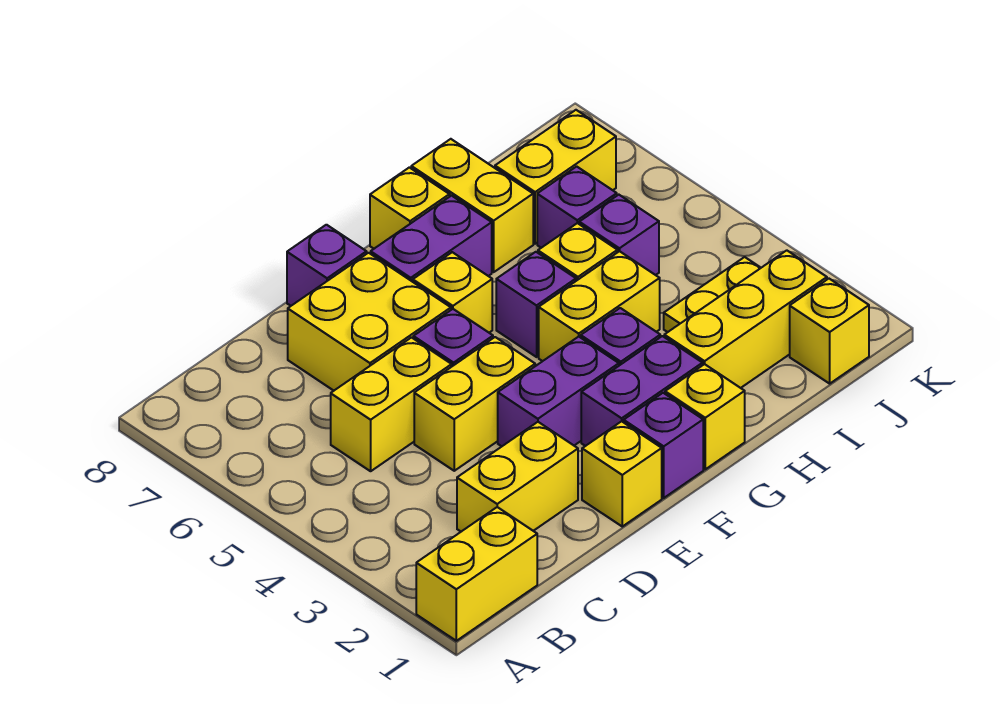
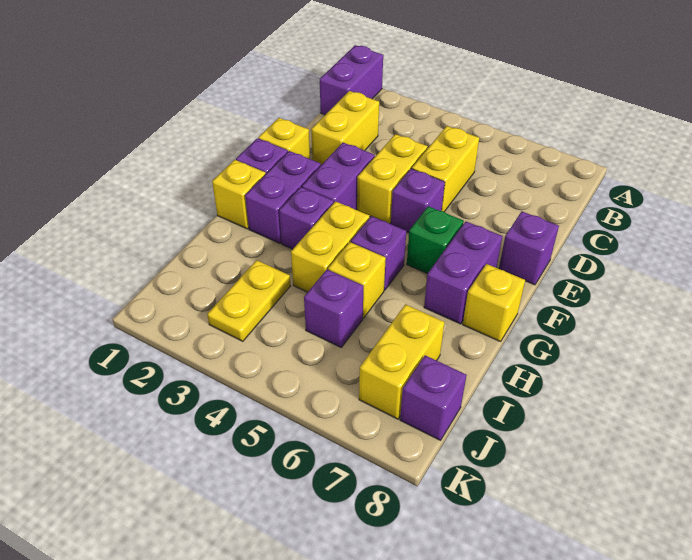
yellow brick A1:B1 level 1 -> purple brick A1:B1 level 1
yellow brick D6:E7 level 1 -> none
yellow brick F6 level 1 -> green brick F6 level 1
yellow brick H2:J2 level 1 -> none
yellow brick H7:H8 level 1 -> none
purple brick I6 level 1 -> purple brick J8 level 1
yellow brick J1 level 1 -> none

